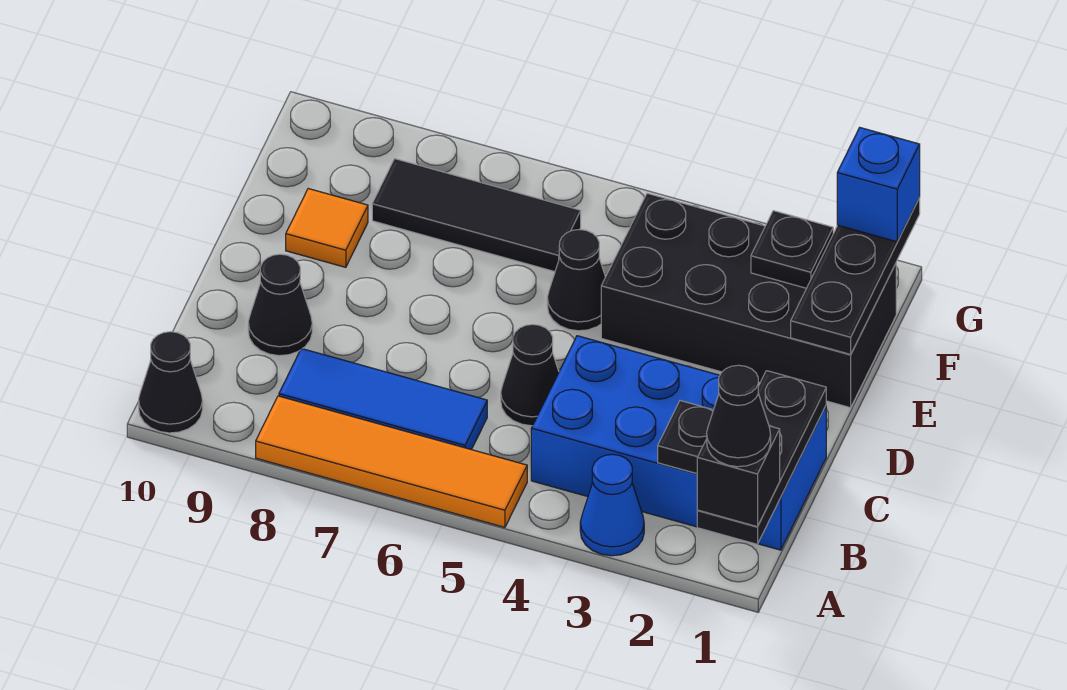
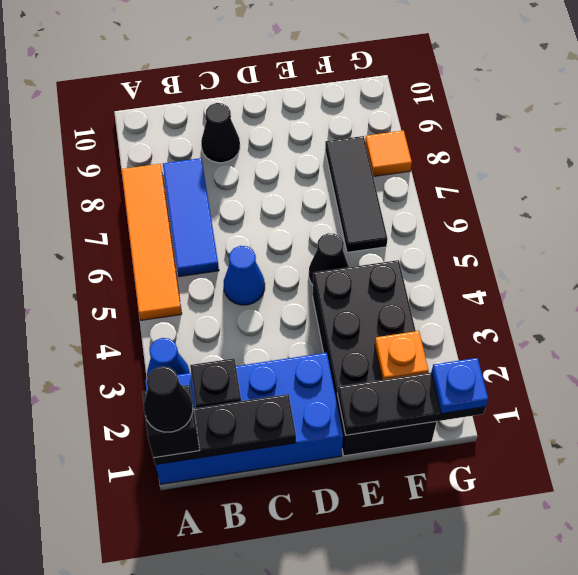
black cone A10 level 1 -> none
blue brick B1:C4 level 1 -> blue brick A1:D2 level 1
black cone C5 level 1 -> blue cone C5 level 1
orange tile E9 level 1 -> orange tile G8 level 1
black plate F2 level 2 -> orange plate F2 level 2
blue brick G1 level 3 -> blue plate G1 level 3

